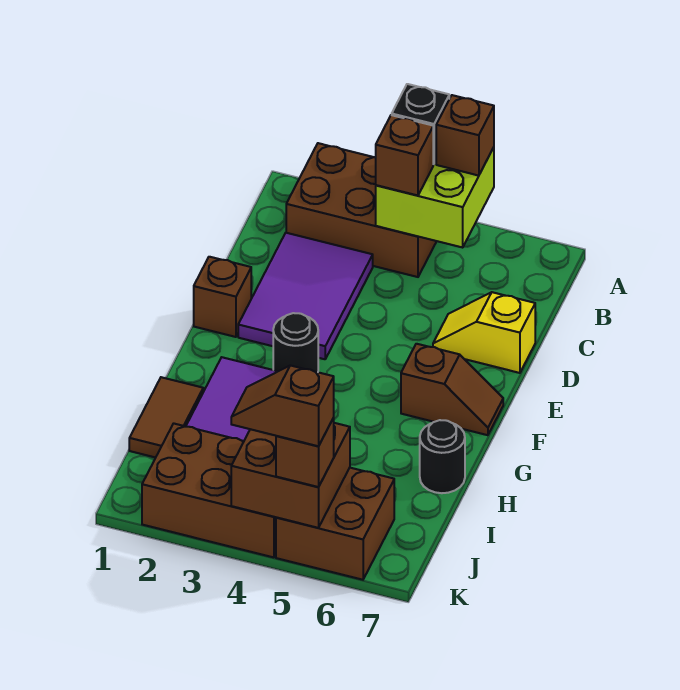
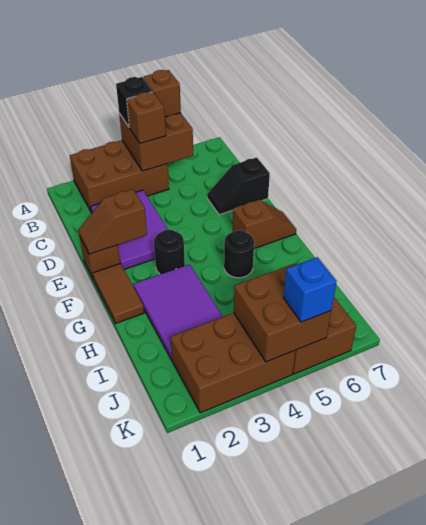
lime brick A4:B5 level 2 -> brown brick A4:B5 level 2
yellow slope D6:D7 level 1 top 7 -> black slope D6:D7 level 1 top 7
brown tile H1:I1 level 1 -> brown tile F1:G1 level 1
black round brick H7 level 1 -> black round brick G5 level 1
brown slope K4:K5 level 4 top 5 -> brown slope E1:E2 level 2 top 2
brown brick K5 level 3 -> blue brick K5 level 3

